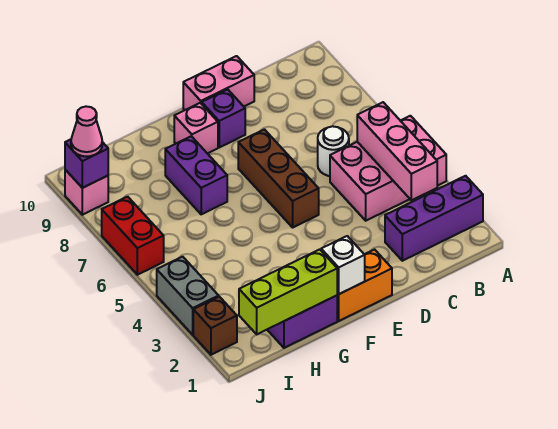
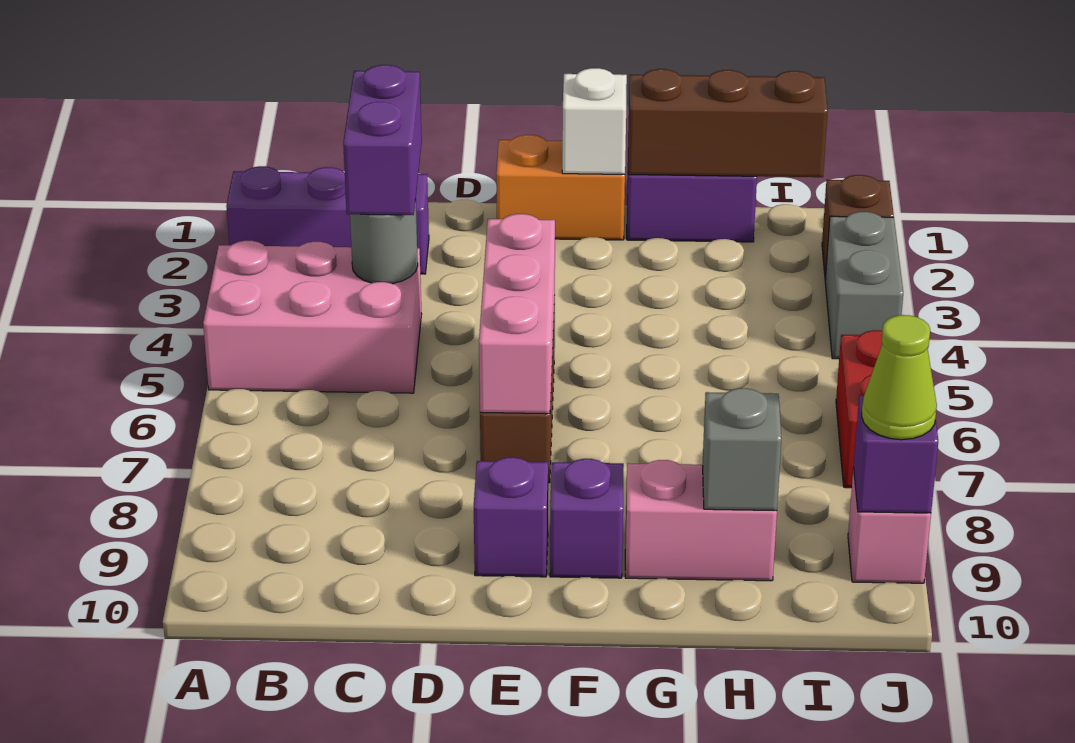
pink brick B3:B5 level 2 -> pink brick E5:E7 level 2
none -> grey round brick C4 level 2
white round brick C6 level 1 -> none
pink brick D10:E10 level 1 -> pink brick G9:H9 level 1
pink brick F9 level 1 -> purple brick F9 level 1
lime brick G1:I1 level 2 -> brown brick G1:I1 level 2
purple brick G7:G8 level 1 -> purple brick C3:C4 level 3
none -> grey brick H9 level 2
pink cone J9 level 3 -> lime cone J9 level 3

